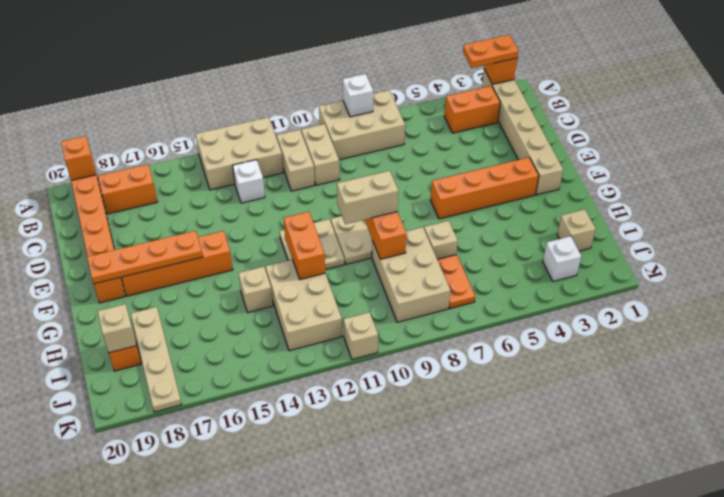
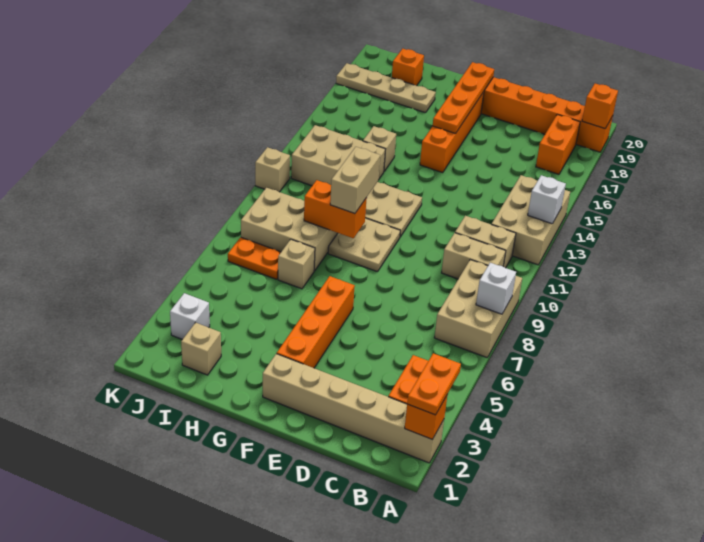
white brick C13 level 1 -> white brick A13 level 2
orange brick G12:H12 level 2 -> none
tan brick I19 level 2 -> none

